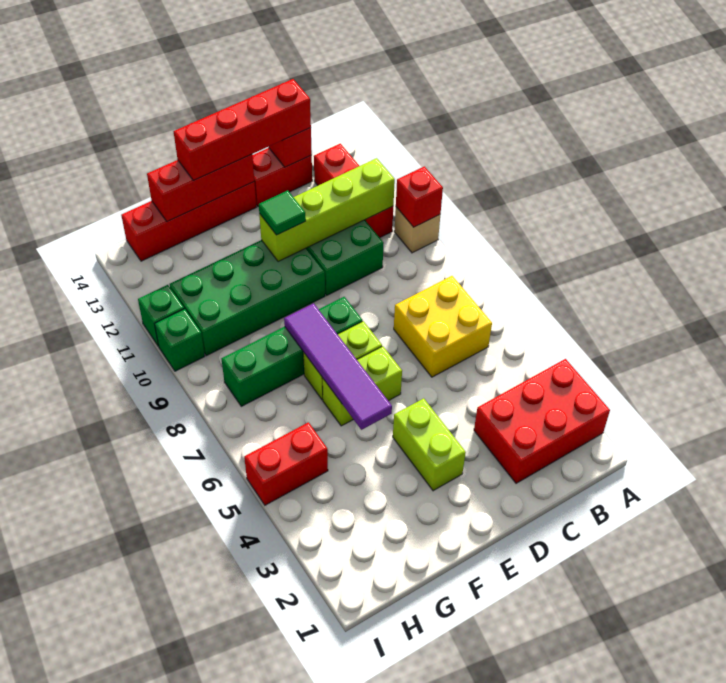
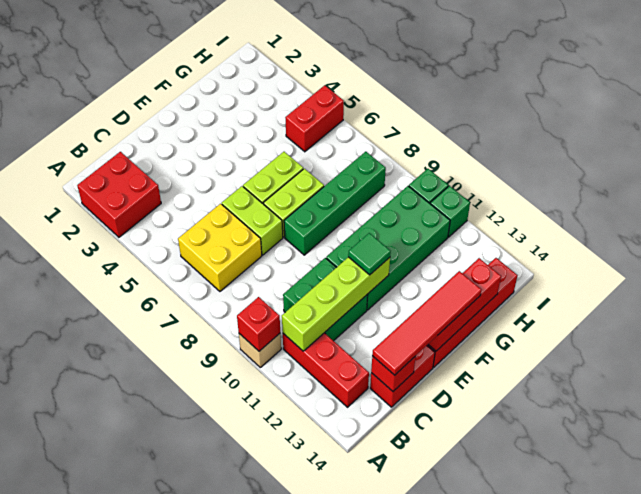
red brick A2:C3 level 1 -> red brick A2:B3 level 1
red brick C14:F14 level 3 -> red tile C14:F14 level 3
lime brick E3:E4 level 1 -> lime brick D6:D7 level 1
purple tile F5:F8 level 2 -> none

